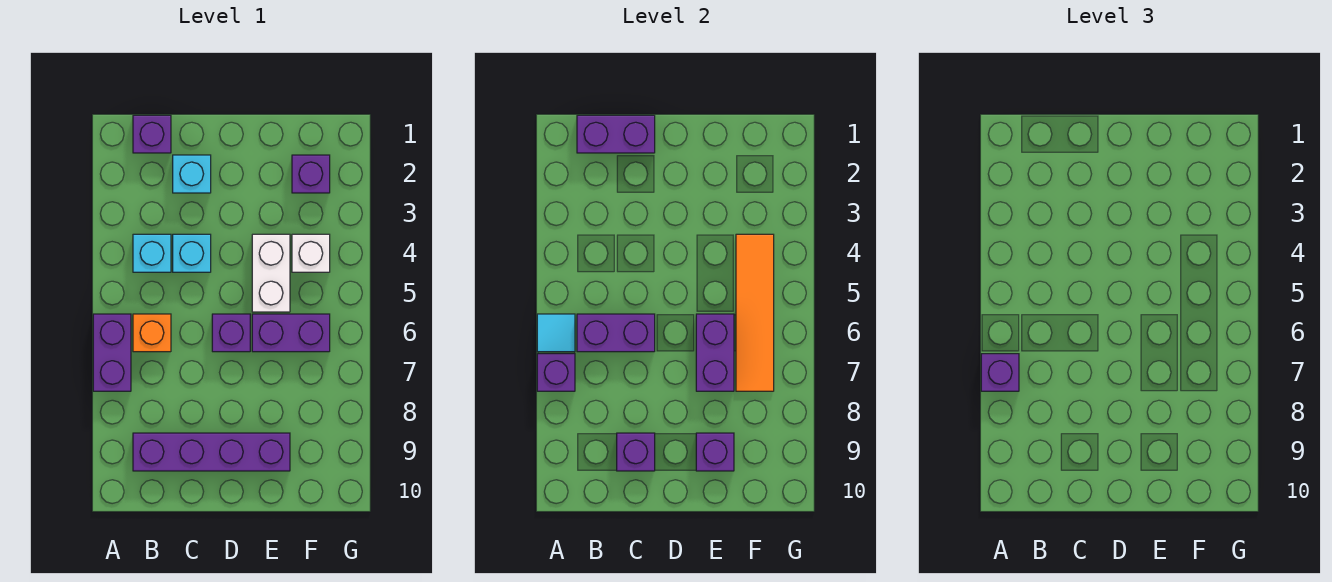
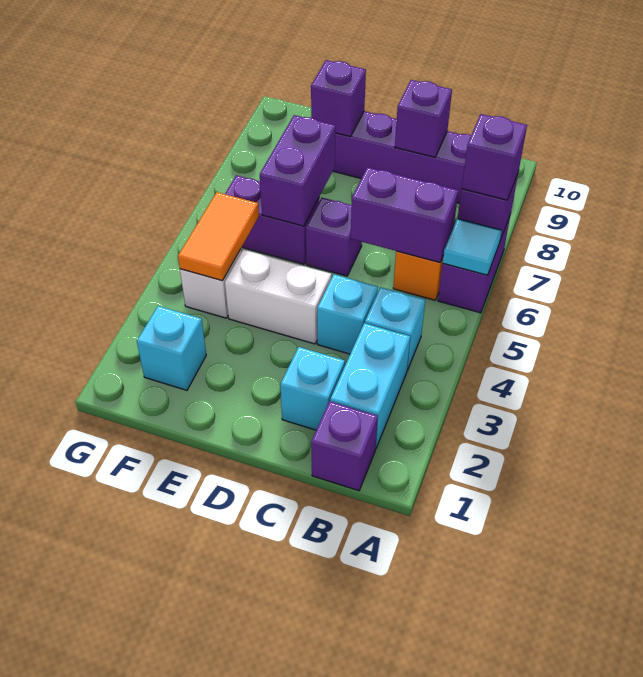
purple brick B1:C1 level 2 -> none
none -> cyan brick B2:B3 level 1
white brick E4:E5 level 1 -> white brick D4:E4 level 1
purple brick F2 level 1 -> cyan brick F2 level 1
orange tile F4:F7 level 2 -> orange tile F4:F5 level 2

